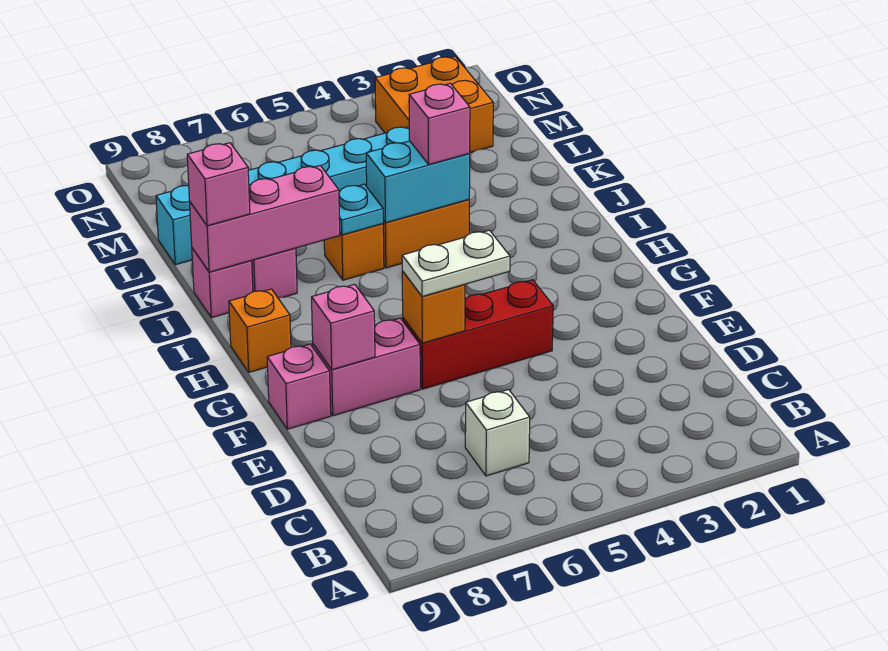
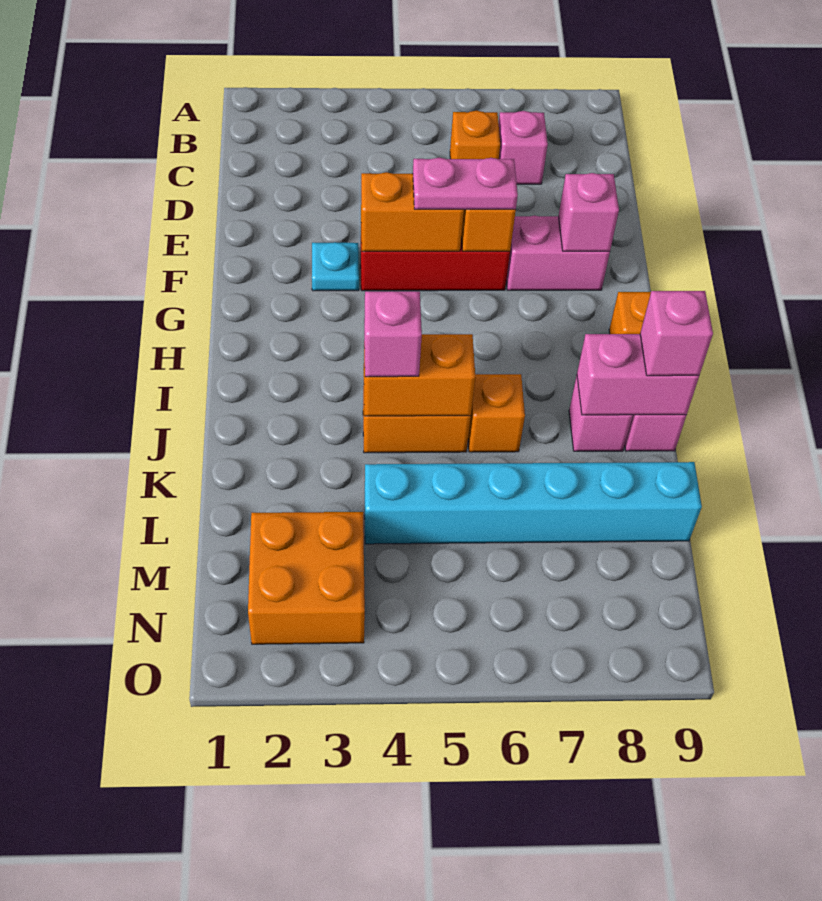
white brick C6 level 1 -> orange brick C6 level 1
none -> orange brick F4:F5 level 2
white plate F5:F6 level 3 -> pink plate F5:F6 level 3
pink brick F9 level 1 -> pink brick C7 level 1
cyan brick J4:J5 level 2 -> orange brick J4:J5 level 2
cyan plate J6 level 2 -> cyan plate F3 level 1
pink brick J7:J9 level 2 -> pink brick J8:J9 level 2

